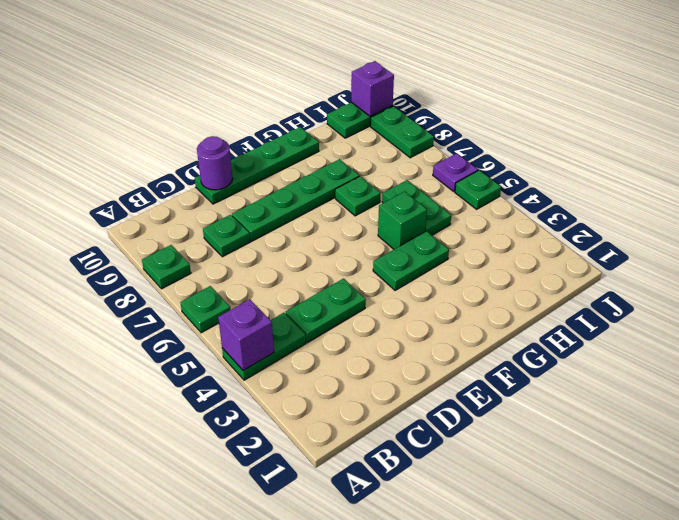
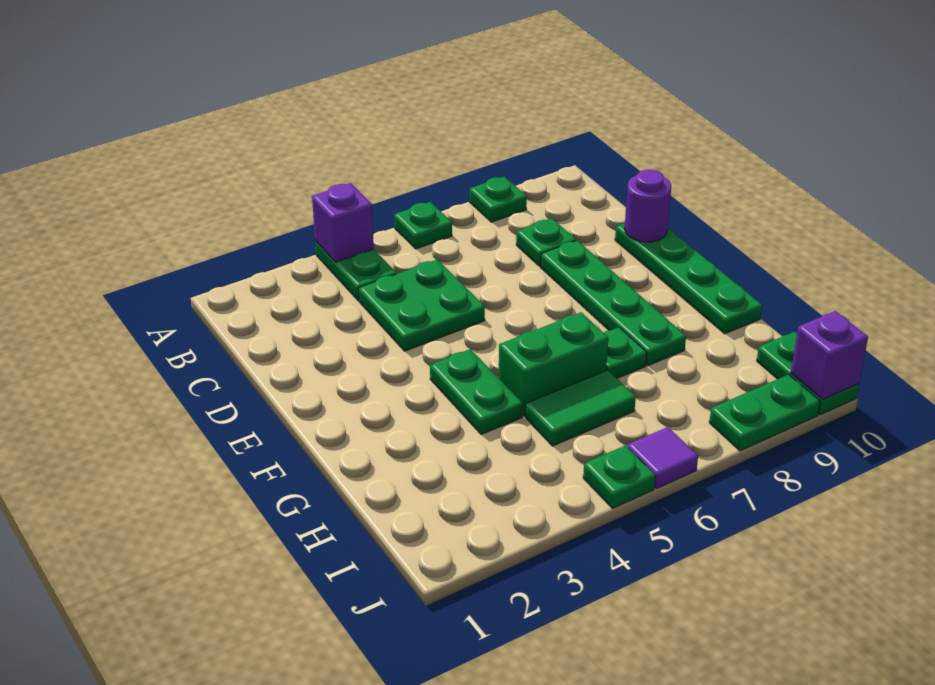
green plate C4:D4 level 1 -> green plate C4:D5 level 1
green brick G5 level 1 -> green brick G5:G6 level 1
green plate H5:H6 level 1 -> green tile H5:H6 level 1
purple plate J6 level 1 -> purple tile J6 level 1

